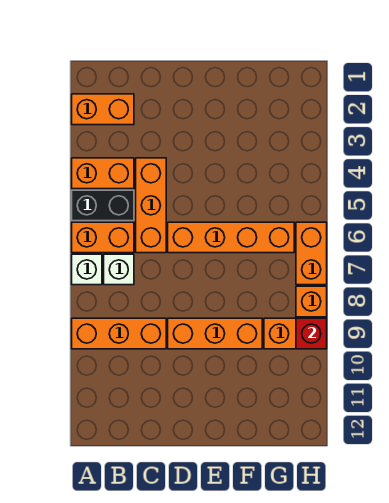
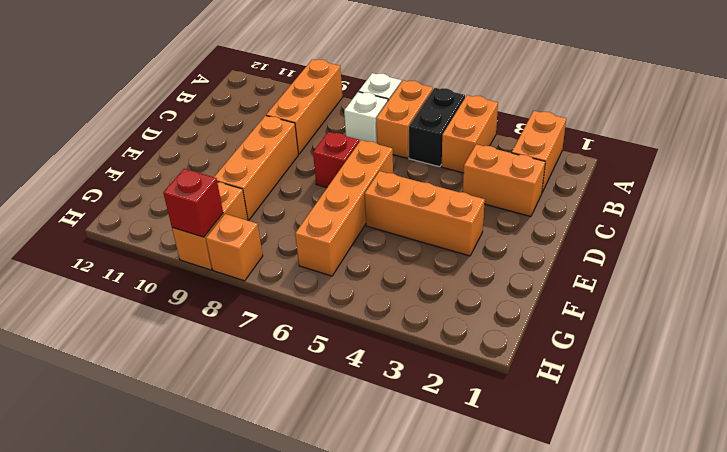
orange brick C4:C6 level 1 -> orange brick E3:E5 level 1
none -> red brick D7 level 1
orange brick H6:H7 level 1 -> orange brick C2:C3 level 1

